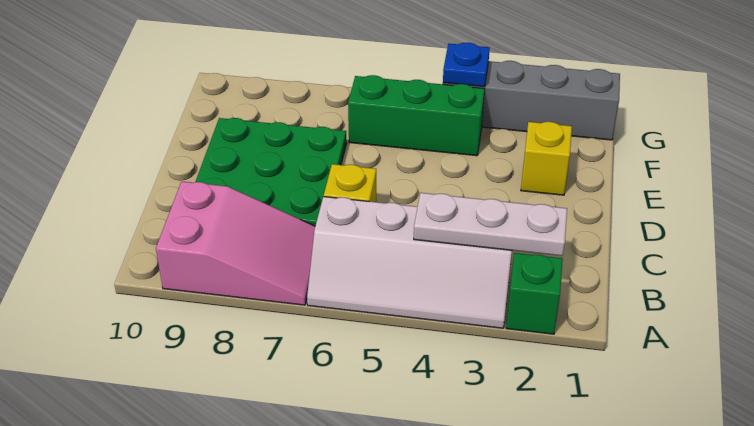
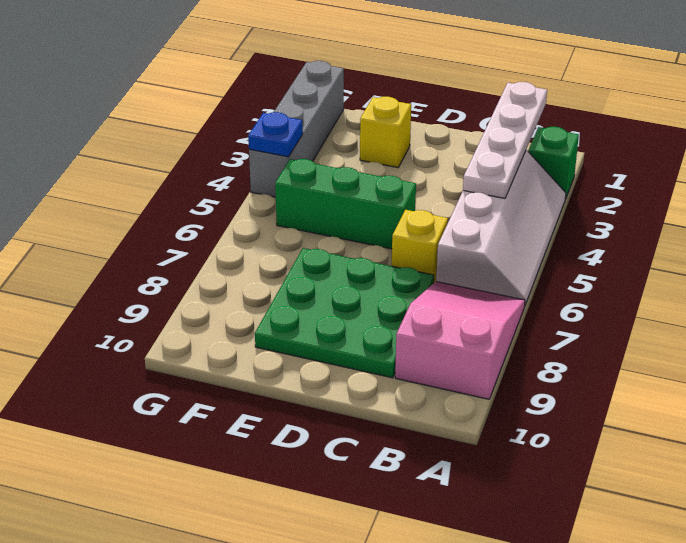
white plate B2:B4 level 2 -> white plate B1:B4 level 2
green brick F4:F6 level 1 -> green brick D5:F5 level 1

